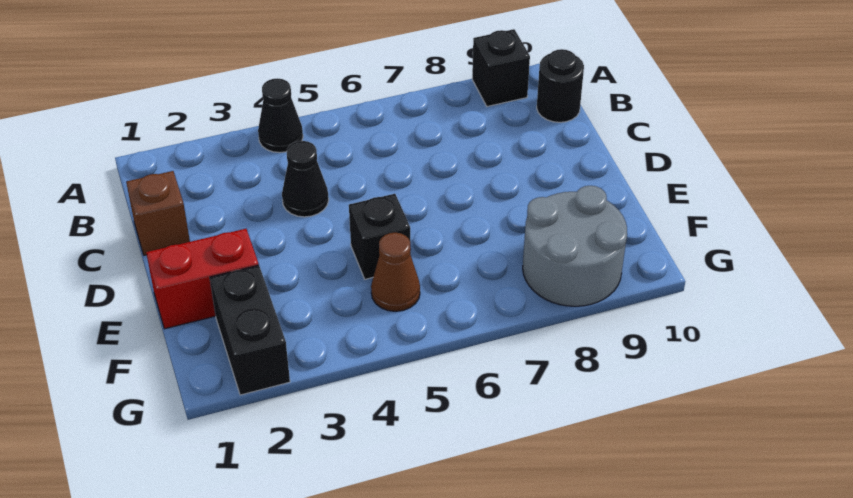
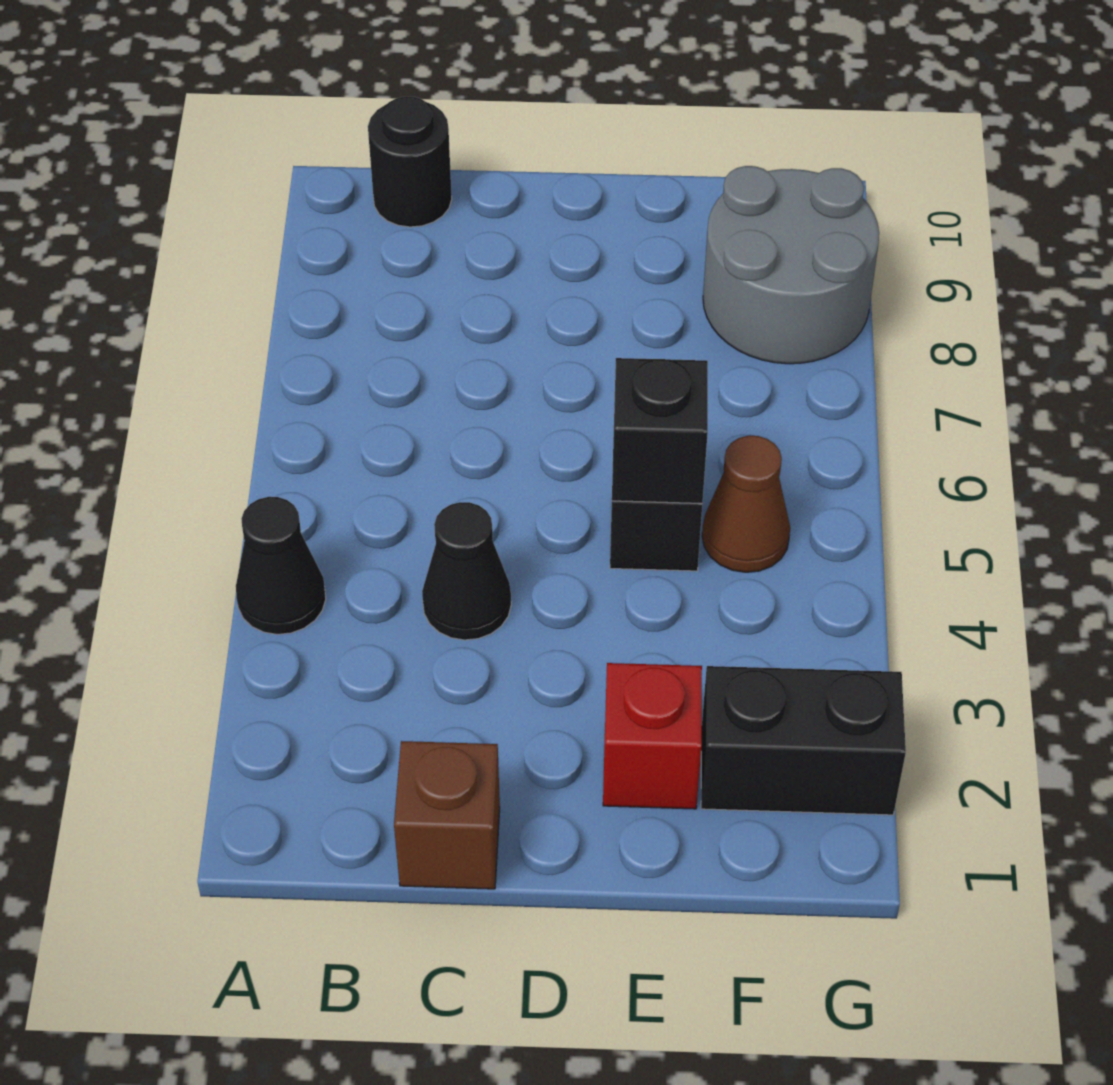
black brick A9 level 1 -> black brick E5 level 2
red brick E1:E2 level 1 -> red brick E2 level 1

